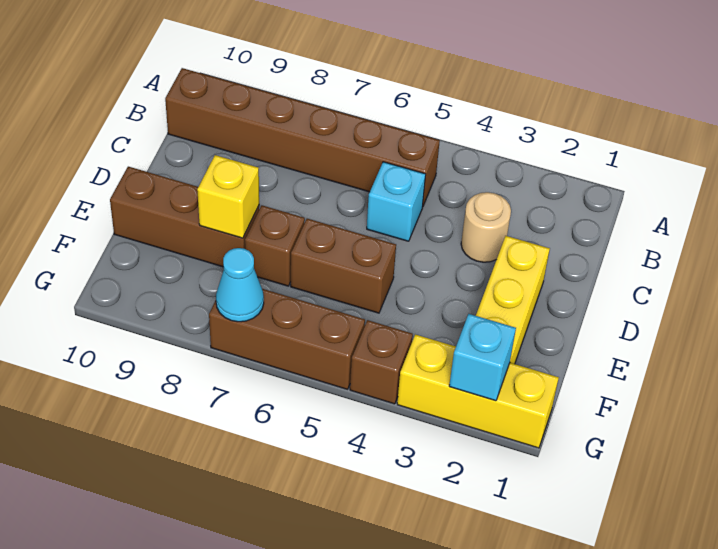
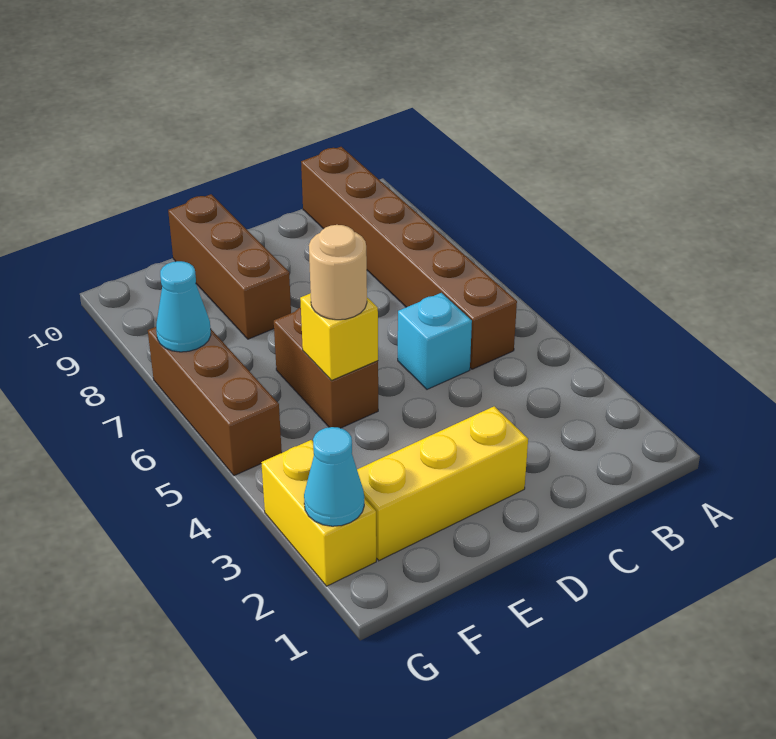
tan round brick C3 level 1 -> tan round brick E5 level 3
brown brick E7 level 1 -> none
yellow brick E8 level 2 -> yellow brick E5 level 2
yellow brick G1:G3 level 1 -> yellow brick G2:G3 level 1
cyan brick G2 level 2 -> cyan cone G2 level 2
brown brick G4 level 1 -> none

